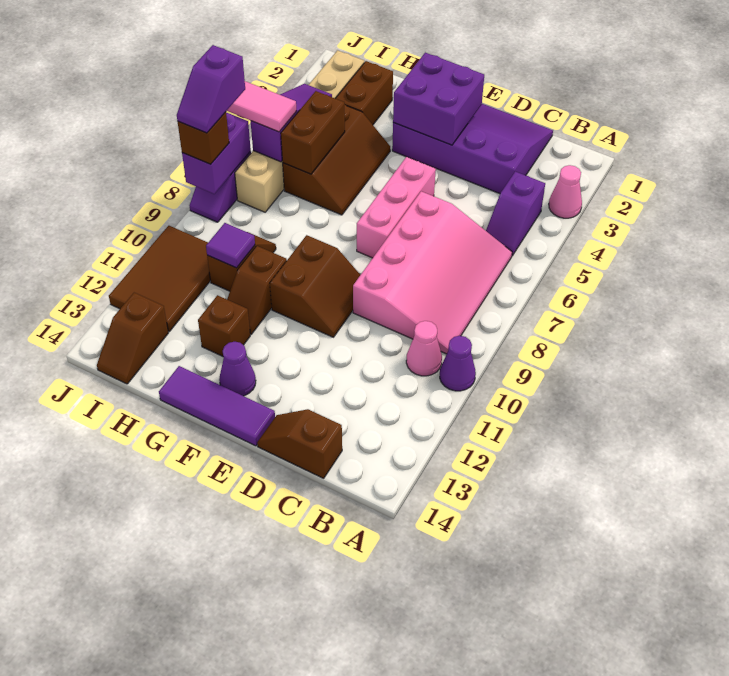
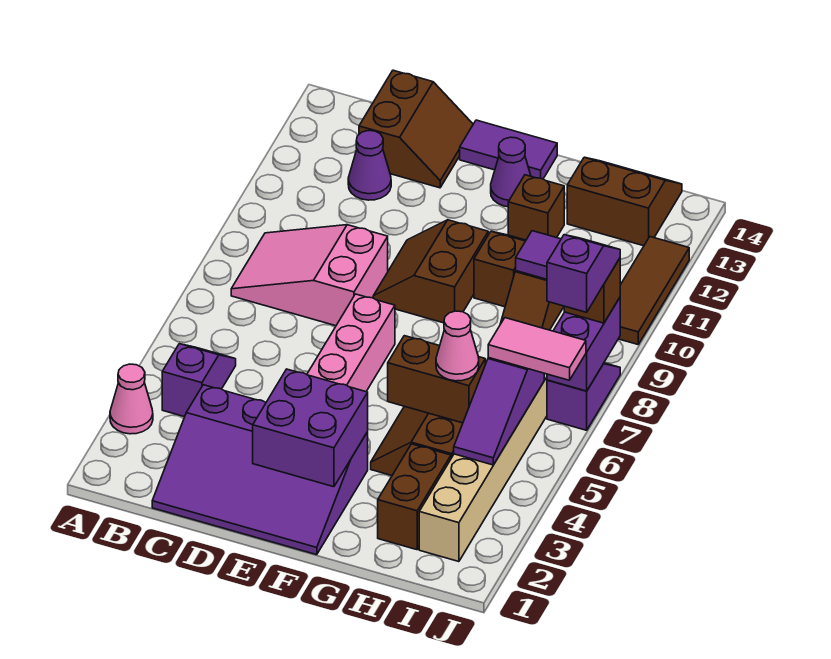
purple cone A10 level 1 -> purple cone C12 level 1
pink slope B6:D9 level 1 top D -> pink slope B8:D9 level 1 top D
pink cone B10 level 1 -> pink cone H5 level 3
brown slope C14:D14 level 1 top C -> brown slope C13:D14 level 1 top C
purple tile E14:G14 level 1 -> purple tile E14:F14 level 1
brown brick H5:H6 level 2 -> brown brick G5:H5 level 2
brown tile I10:J12 level 1 -> brown tile J10:J12 level 1
brown slope I13:I14 level 1 top 13 -> brown slope H13:I14 level 1 top 13

